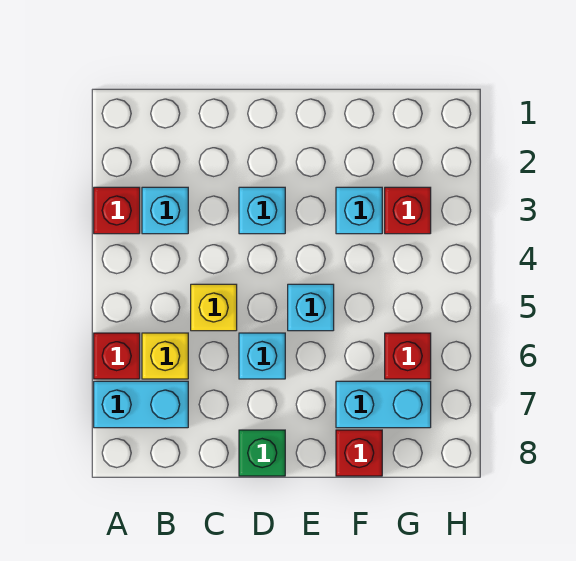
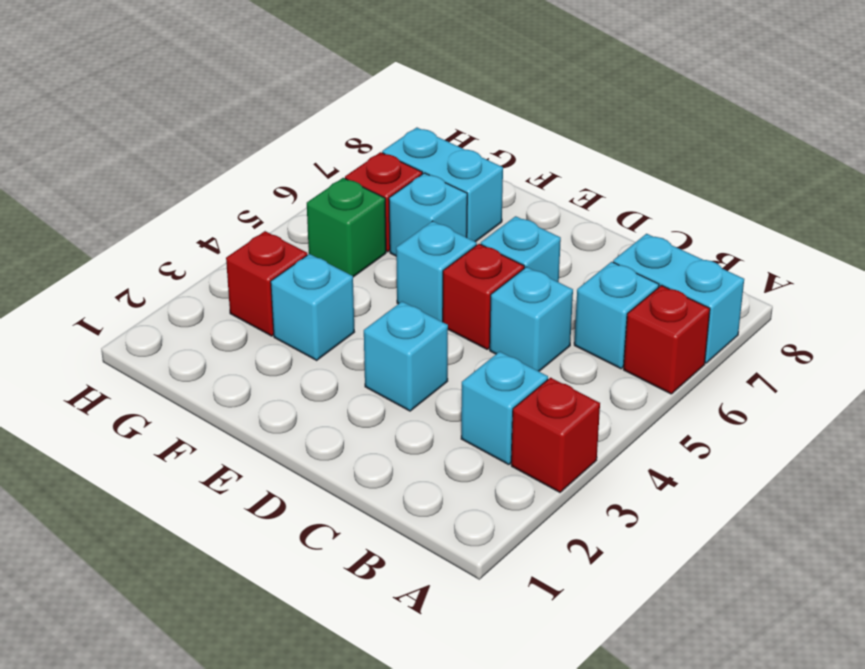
yellow brick B6 level 1 -> cyan brick B6 level 1
yellow brick C5 level 1 -> cyan brick C5 level 1
green brick D8 level 1 -> green brick G5 level 1
none -> cyan brick F6 level 1
red brick F8 level 1 -> red brick D5 level 1

